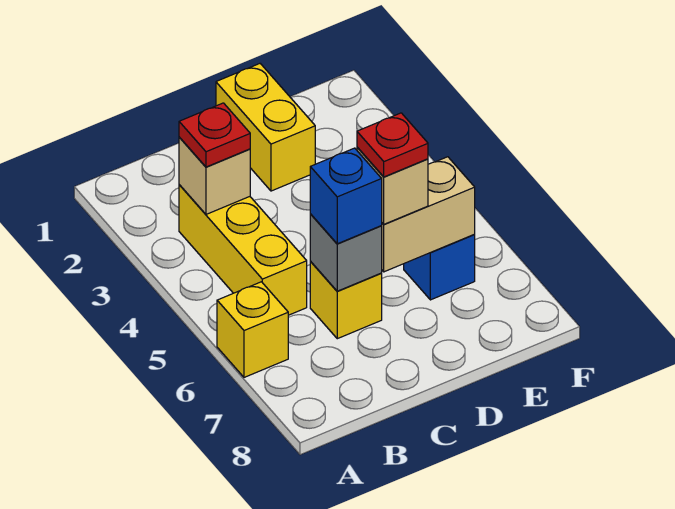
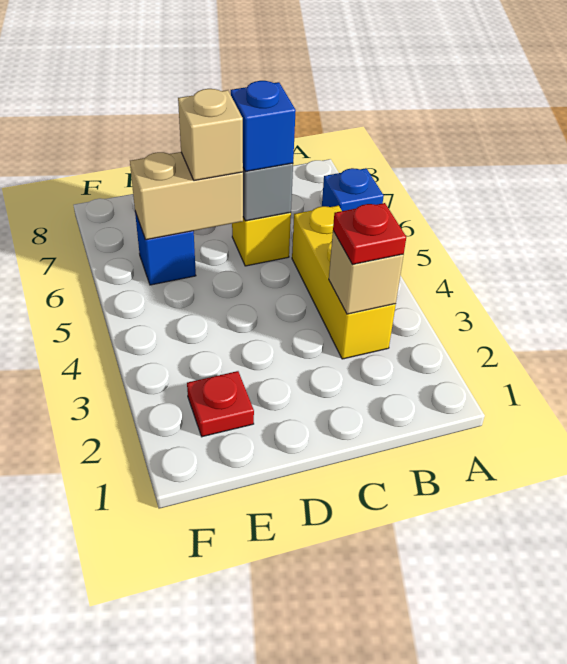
yellow brick A6 level 1 -> blue brick A6 level 1
yellow brick D1:D2 level 1 -> none
red plate D6 level 4 -> red plate E2 level 1

